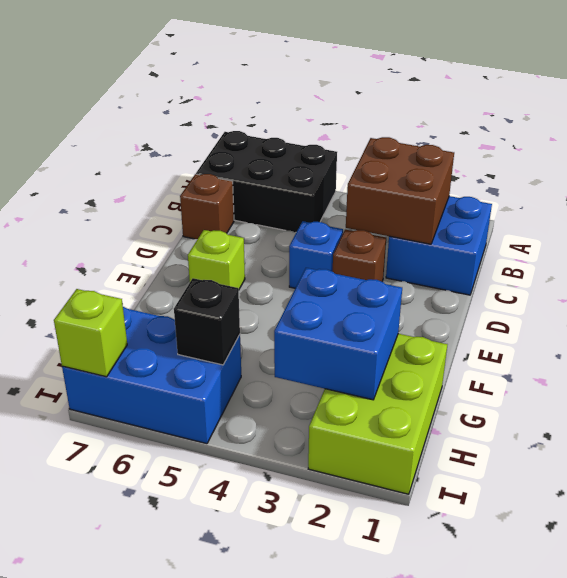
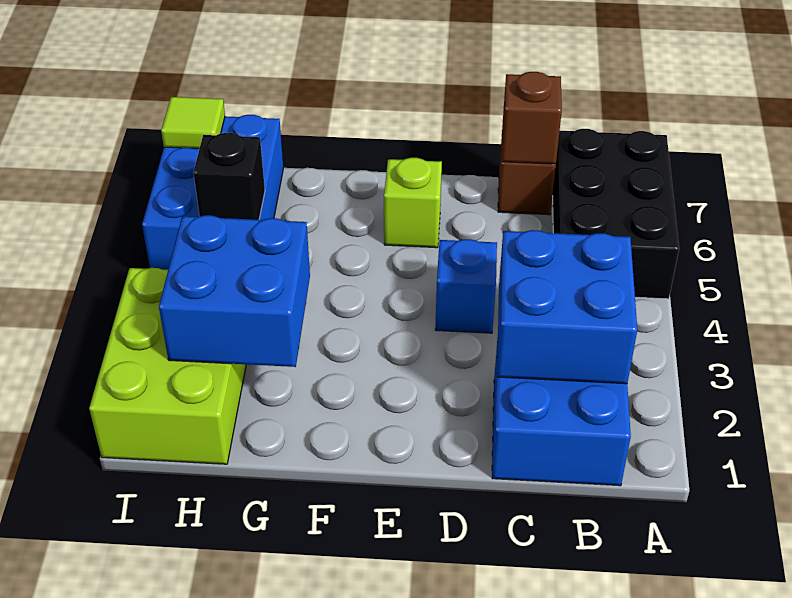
brown brick B2:C3 level 2 -> blue brick B2:C3 level 2
brown brick D3 level 1 -> brown brick C7 level 2
lime brick G1:I2 level 1 -> lime brick H1:I3 level 1
lime brick I7 level 2 -> lime tile I7 level 2

